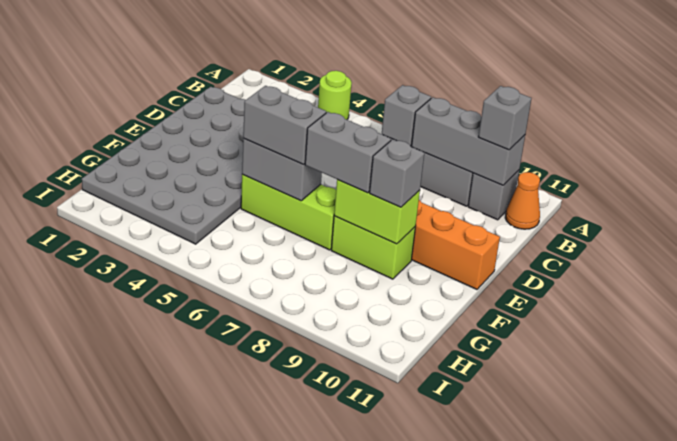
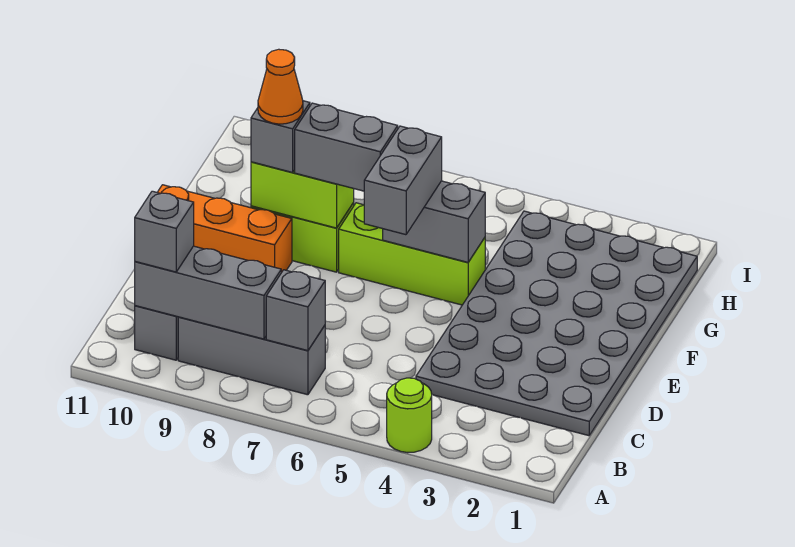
orange cone B11 level 1 -> orange cone F9 level 4
grey brick F5:F6 level 3 -> grey brick E6:F6 level 3

